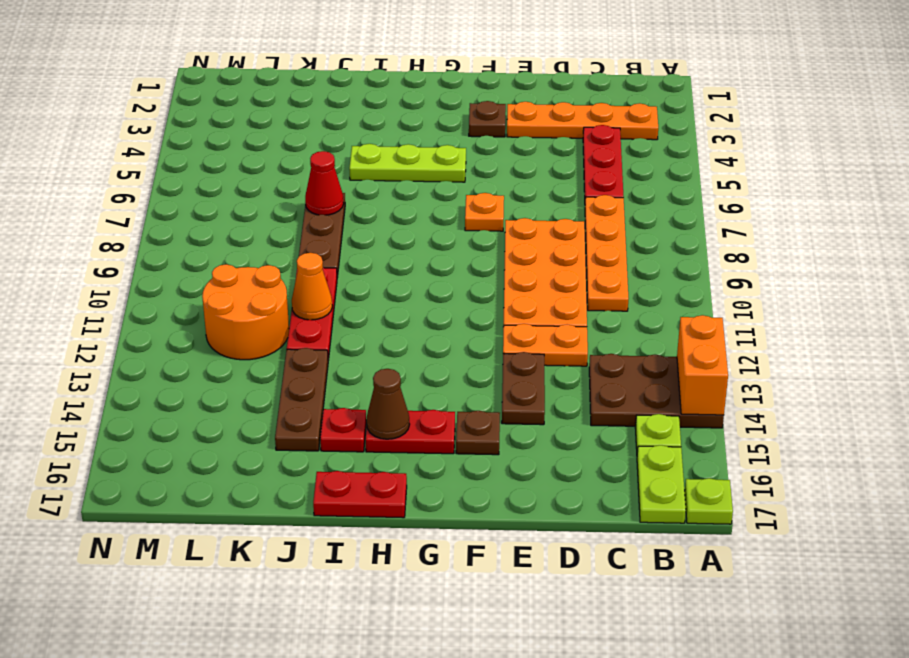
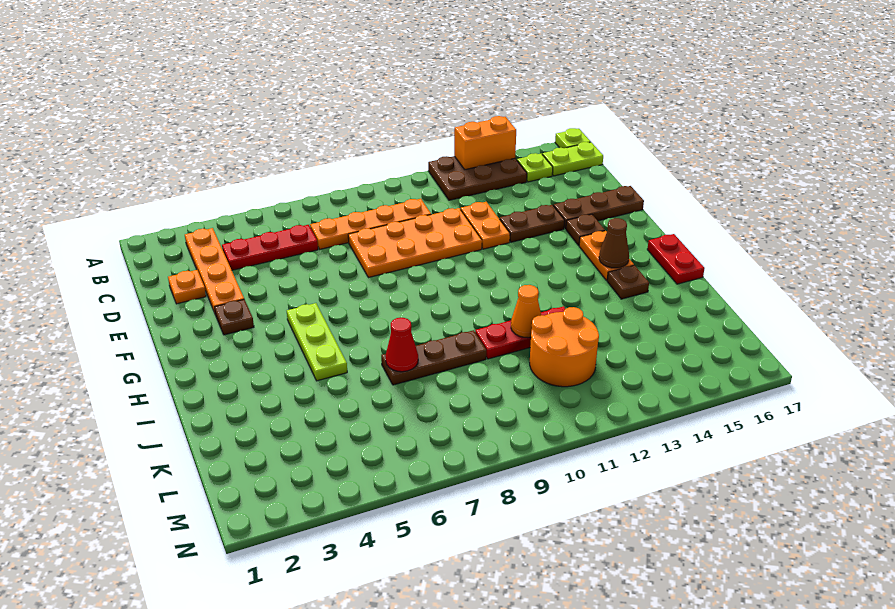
brown plate A13:C14 level 1 -> brown plate A12:B14 level 1
orange plate F7 level 1 -> orange plate D2 level 1
red plate G15:H15 level 1 -> orange plate G15:H15 level 1
red plate I15 level 1 -> brown plate I15 level 1
brown plate J13:J15 level 1 -> brown plate E15:E17 level 1

